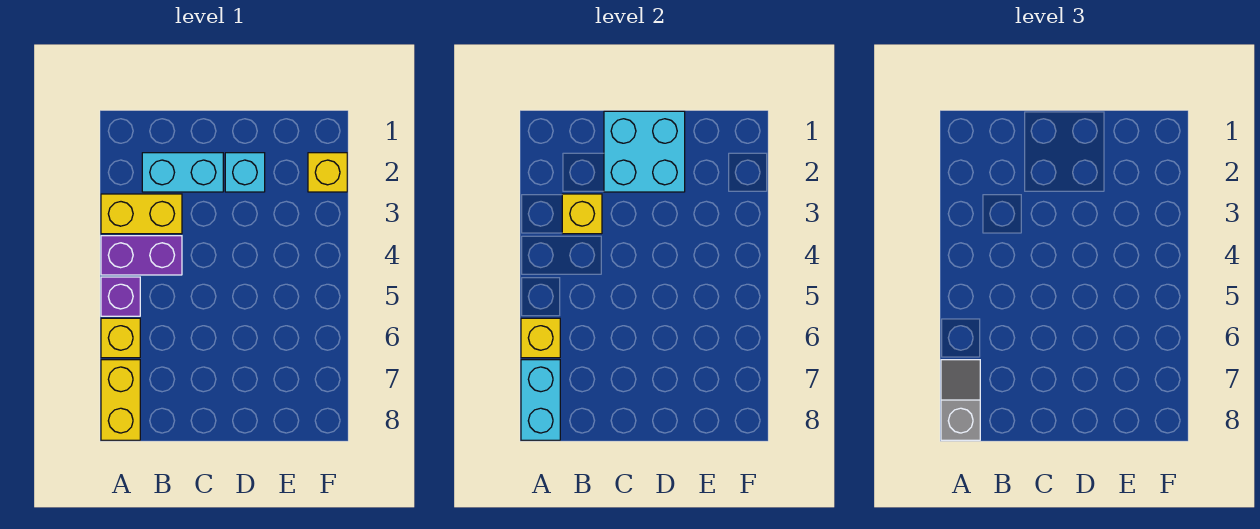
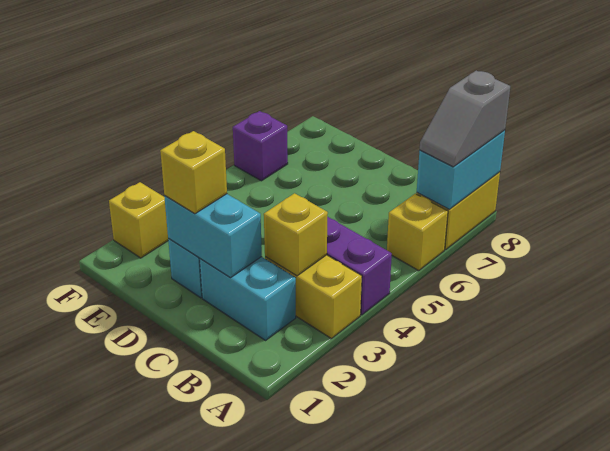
purple brick A5 level 1 -> purple brick F6 level 1
yellow brick A6 level 2 -> yellow brick D2 level 3
cyan brick C1:D2 level 2 -> cyan brick C2:D2 level 2

